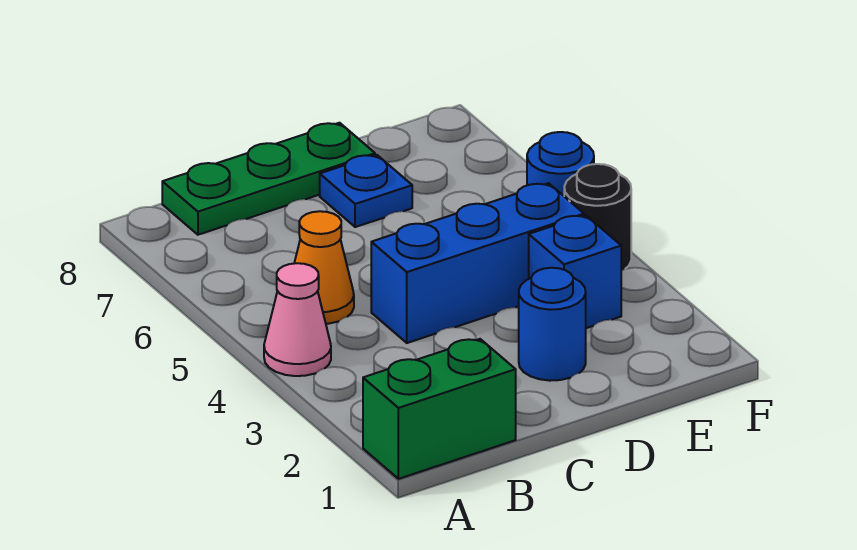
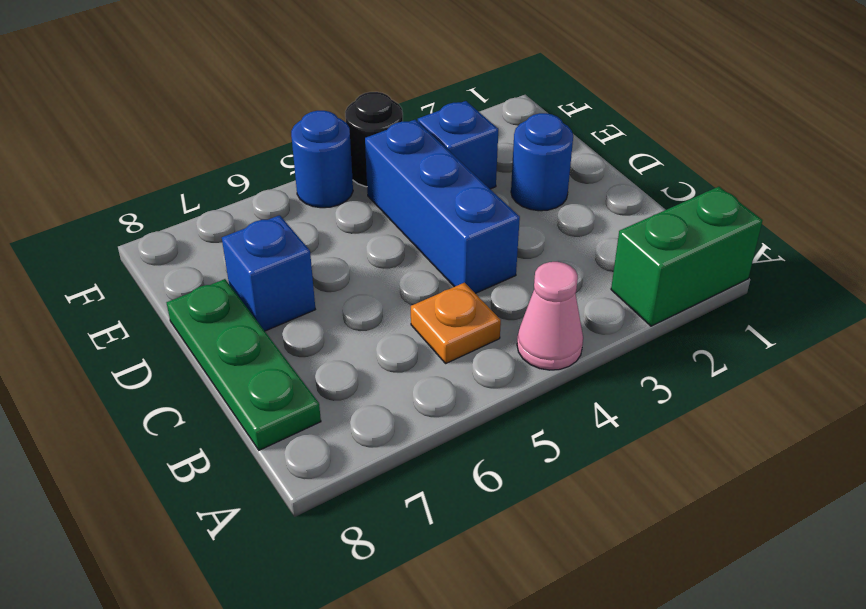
green brick A1:B1 level 1 -> green brick A1:A2 level 1
orange cone B5 level 1 -> orange plate B5 level 1
blue plate D7 level 1 -> blue brick D7 level 1

